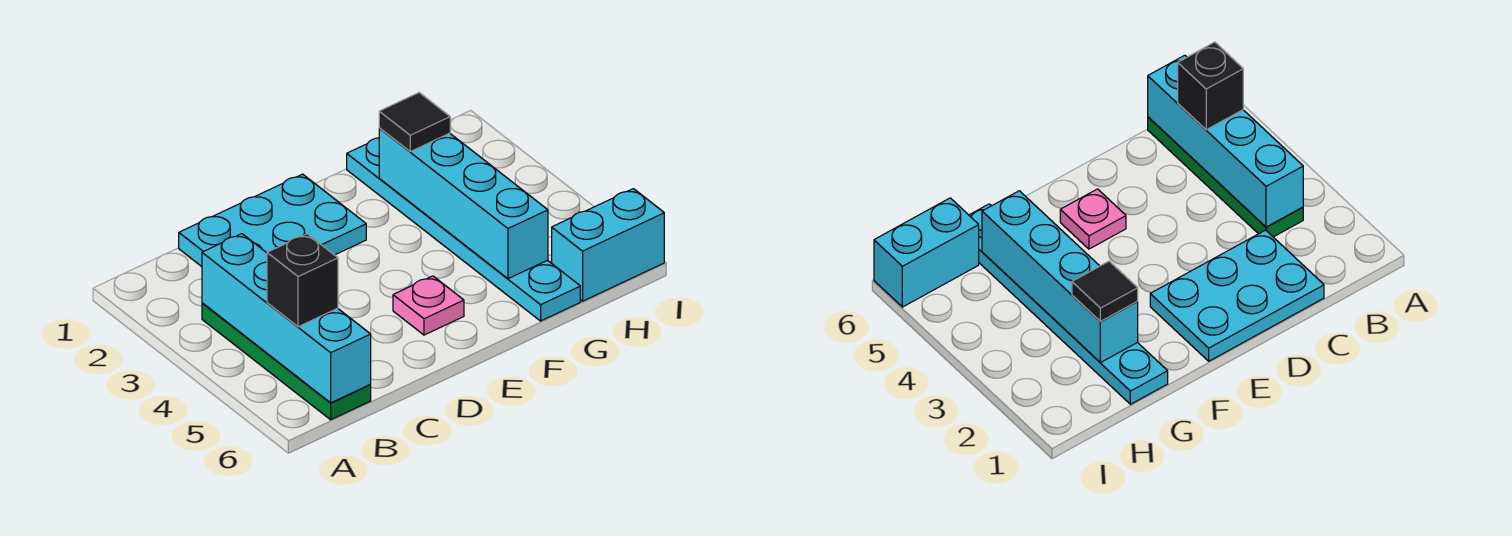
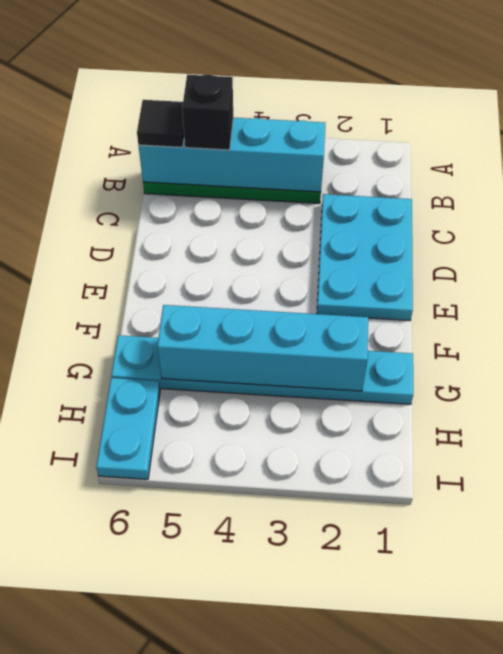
pink plate E5 level 1 -> none
black tile G2 level 3 -> black tile B6 level 3
cyan brick H6:I6 level 1 -> cyan plate H6:I6 level 1

